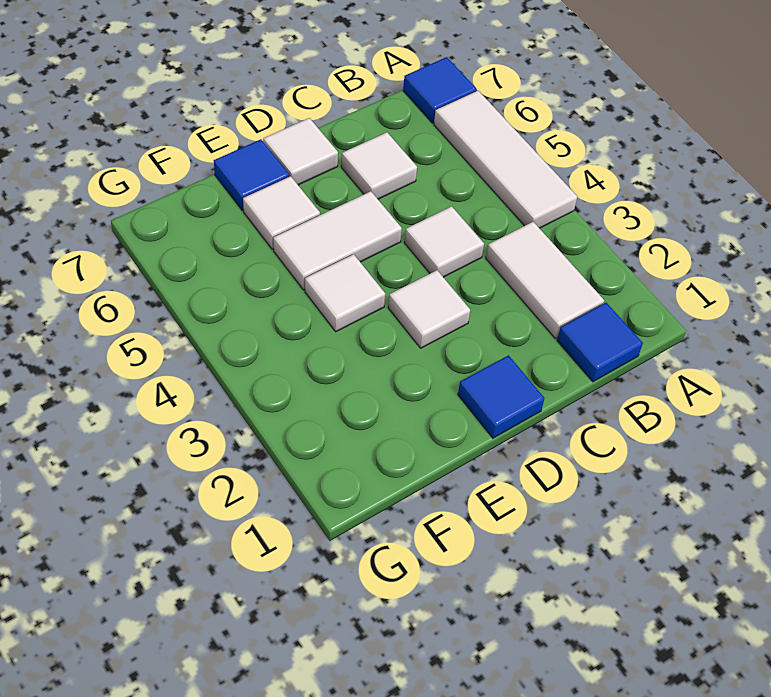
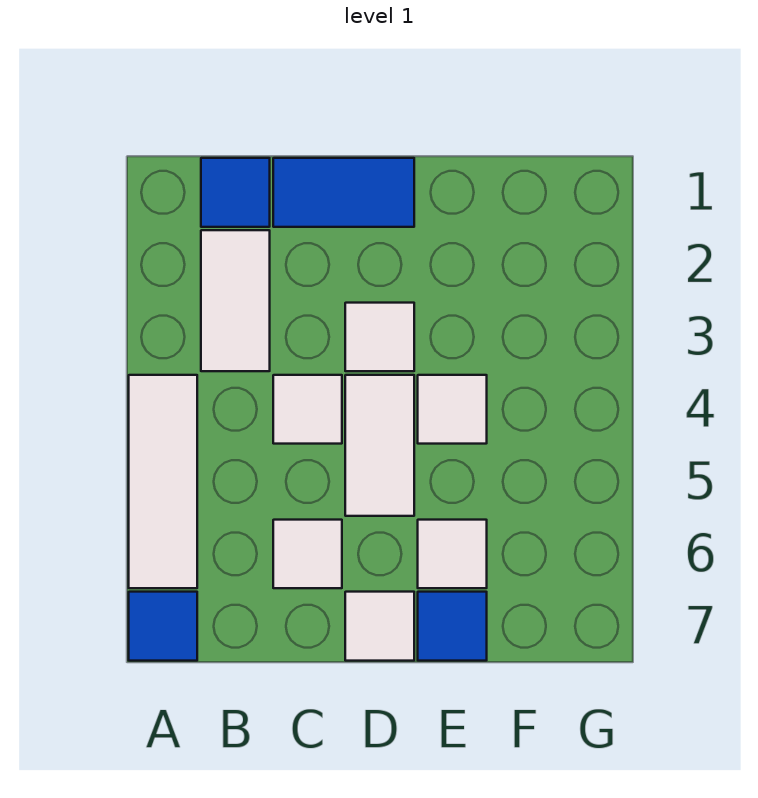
blue tile D1 level 1 -> blue tile C1:D1 level 1
white tile D5:E5 level 1 -> white tile D4:D5 level 1

